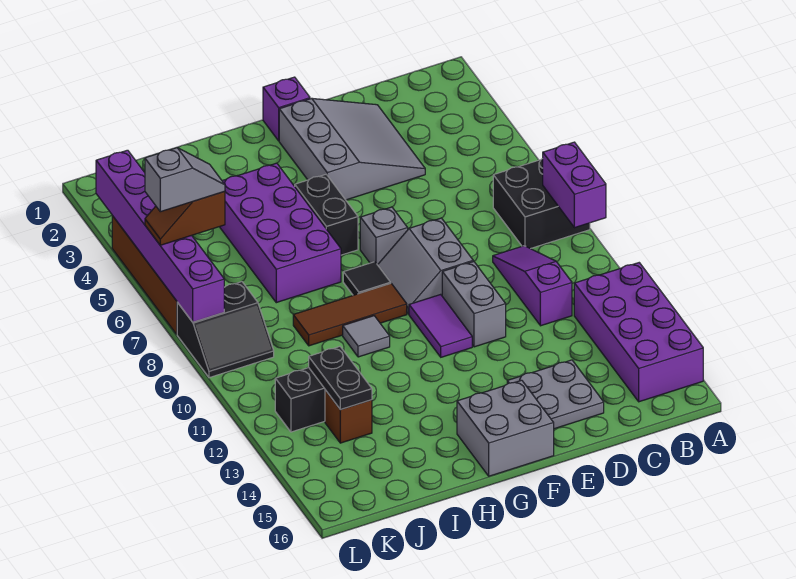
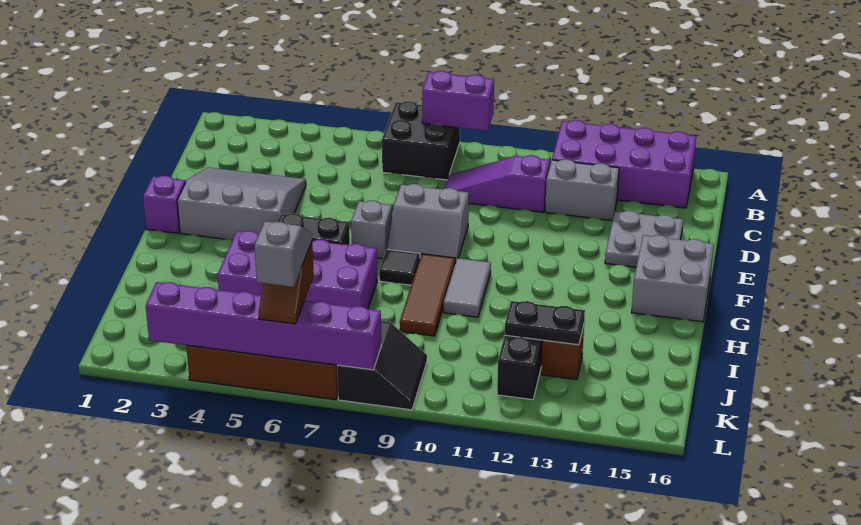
grey brick E10:E11 level 1 -> grey brick C12:C13 level 1
purple tile F10:F11 level 1 -> none
grey tile H10 level 1 -> grey tile G10:H10 level 1

